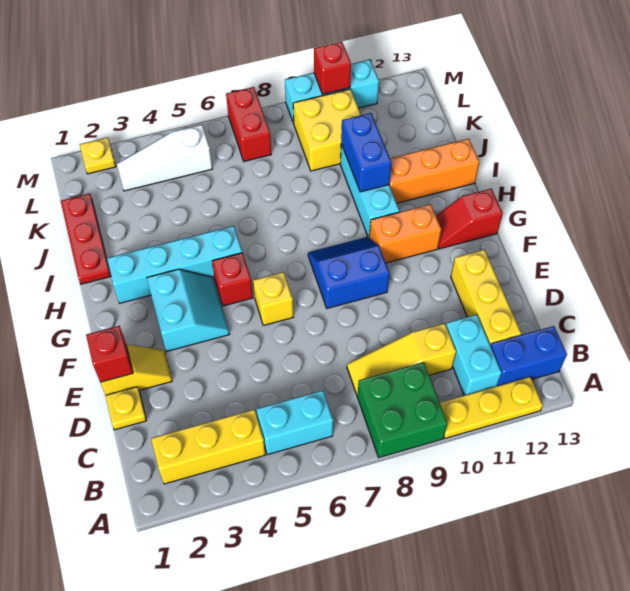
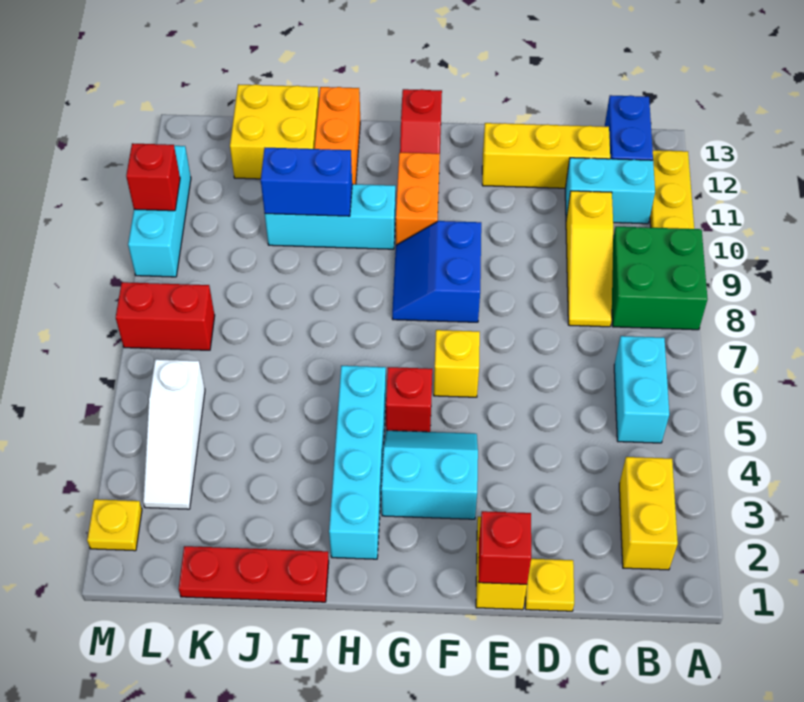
yellow brick B2:B4 level 1 -> yellow brick B2:B3 level 1
yellow brick K9:L10 level 1 -> yellow brick J12:K13 level 1

